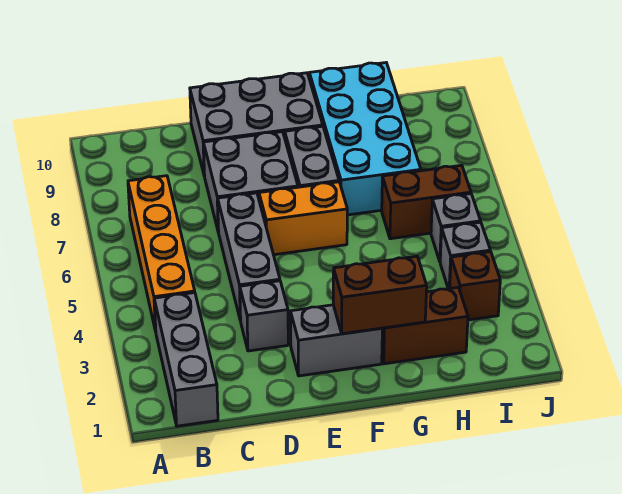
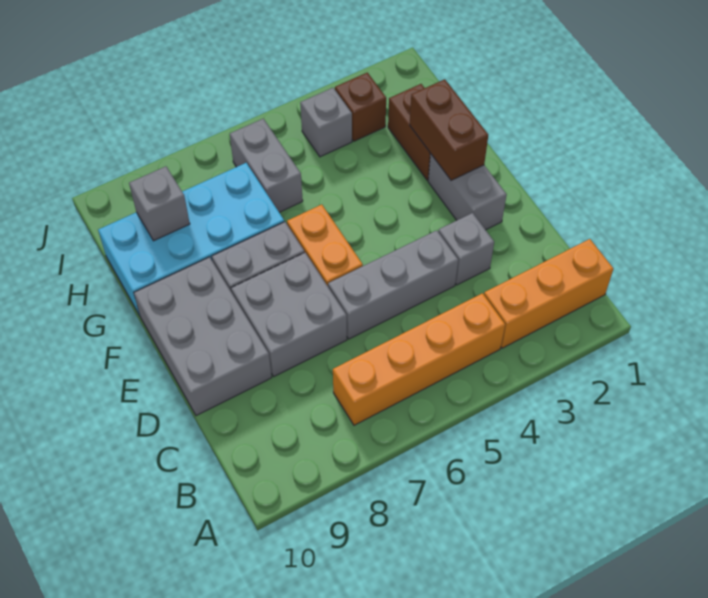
grey brick B1:B3 level 1 -> orange brick B1:B3 level 1
brown brick H6:I6 level 1 -> grey brick H6:I6 level 1
grey brick I5 level 1 -> grey brick H9 level 2

